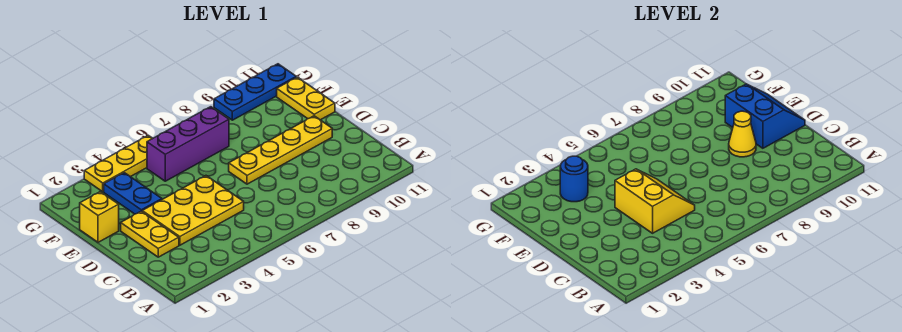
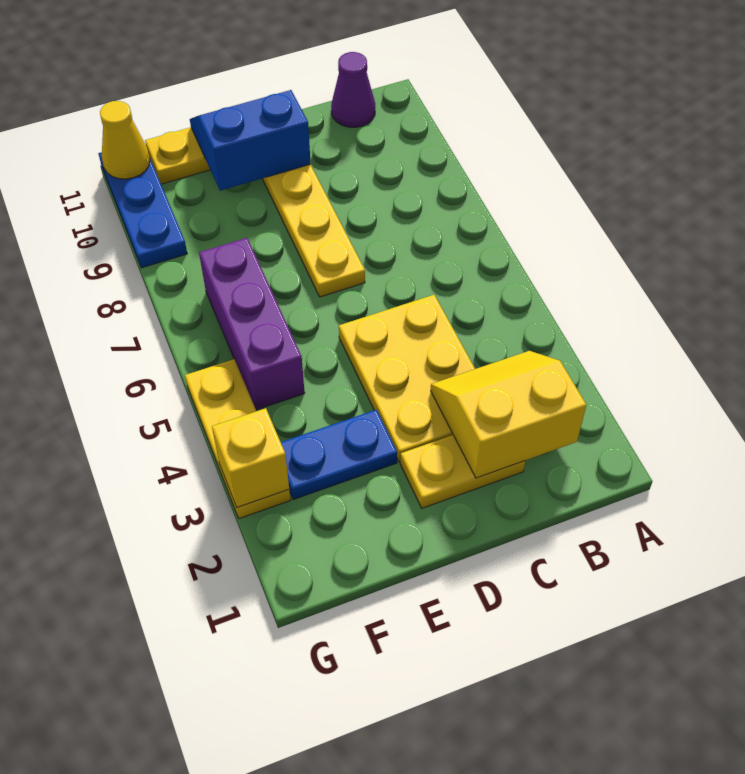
none -> purple cone B11 level 1
yellow slope C4:D5 level 2 top 4 -> yellow slope B2:C3 level 2 top 2
yellow cone D9 level 2 -> yellow cone G11 level 2
yellow brick E1 level 1 -> yellow brick G3 level 2
blue round brick F3 level 2 -> none

